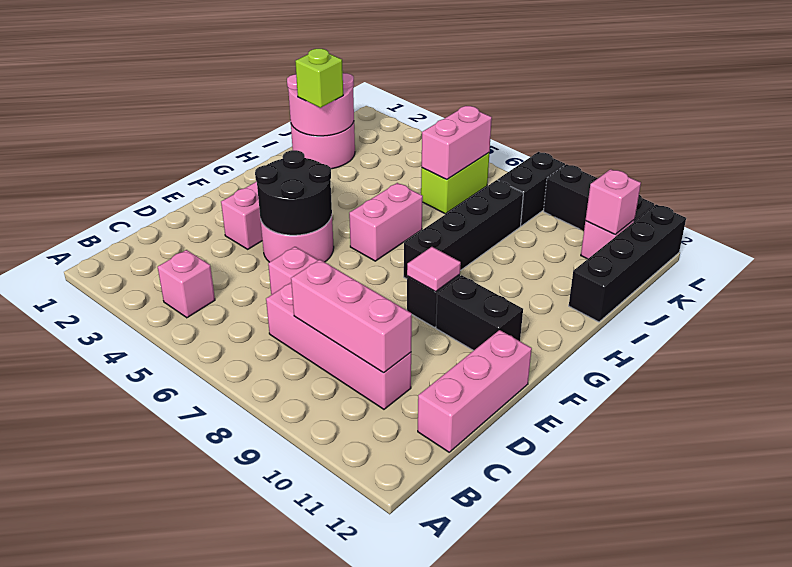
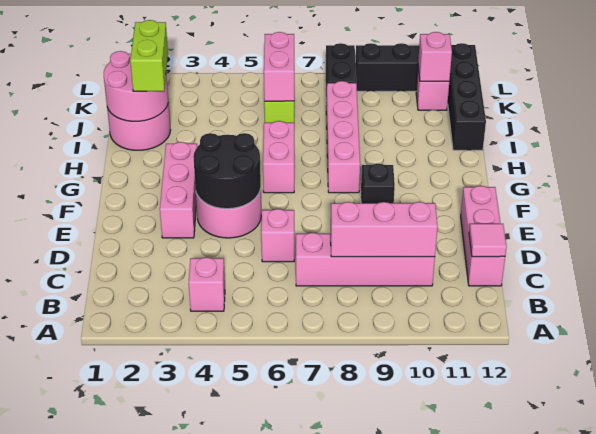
pink tile F9 level 2 -> pink tile C12 level 2
black brick F10:F11 level 1 -> none
black brick G8:J8 level 1 -> pink brick G8:J8 level 1
lime brick I2 level 3 -> lime brick I2:J2 level 3

